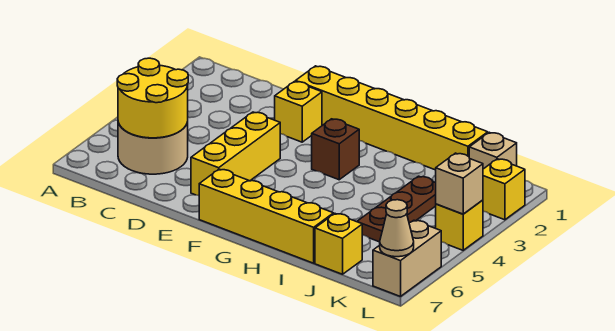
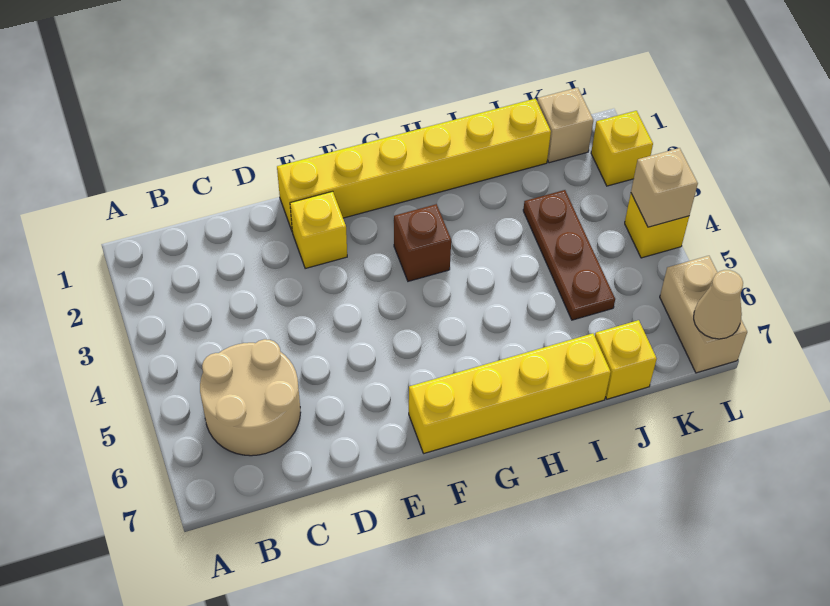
yellow round brick B5:C6 level 2 -> none
yellow brick E4:E6 level 1 -> none

